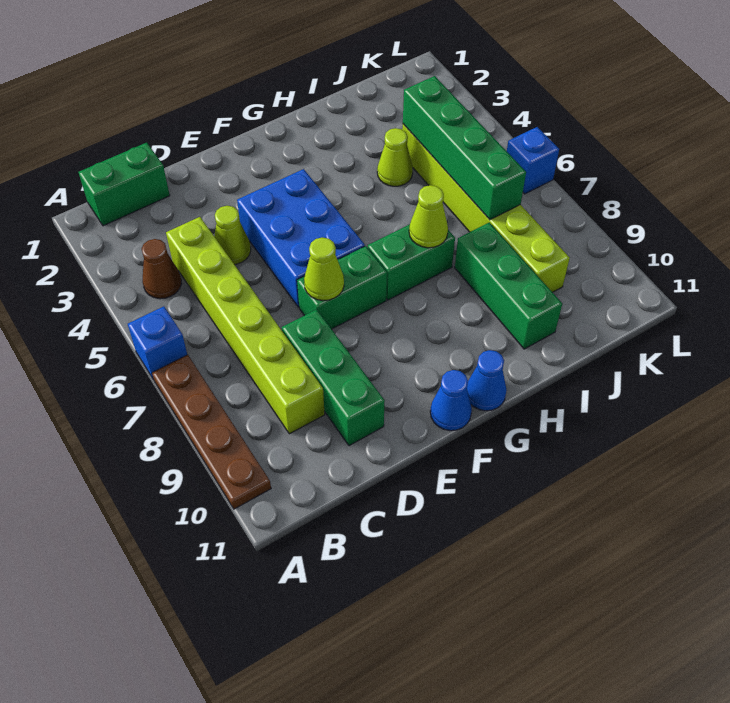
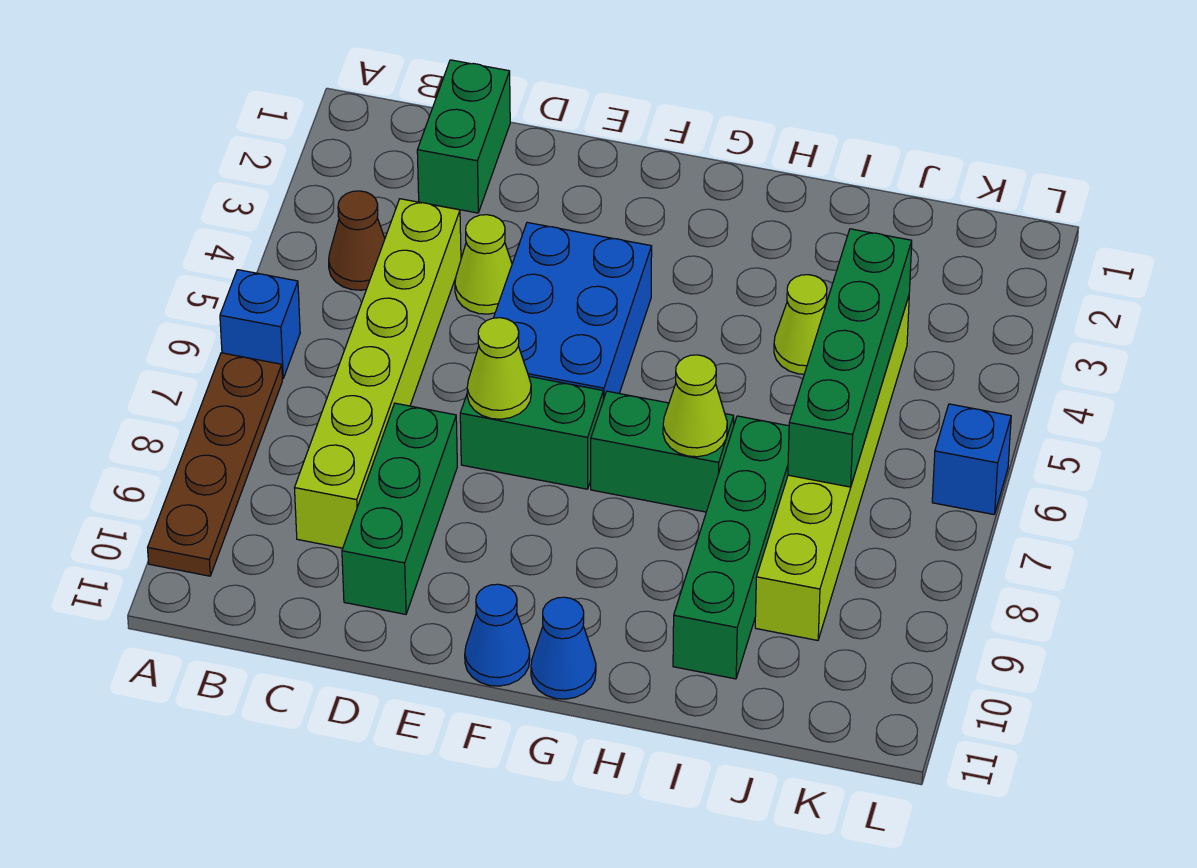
green brick B1:C1 level 1 -> green brick C1:C2 level 1
green brick I8:I10 level 1 -> green brick I7:I10 level 1

